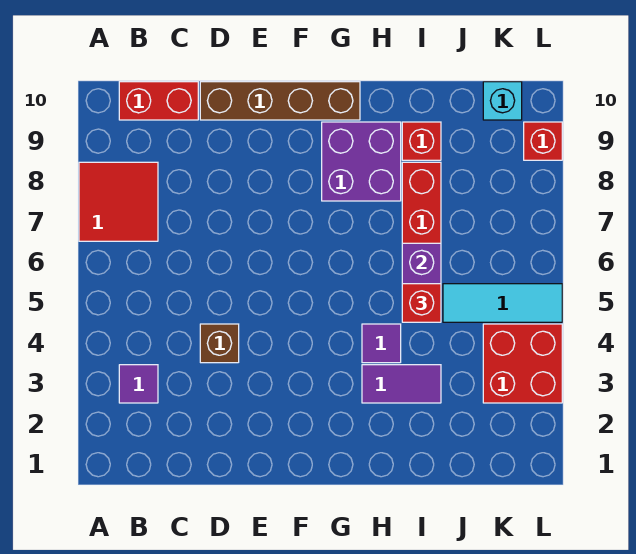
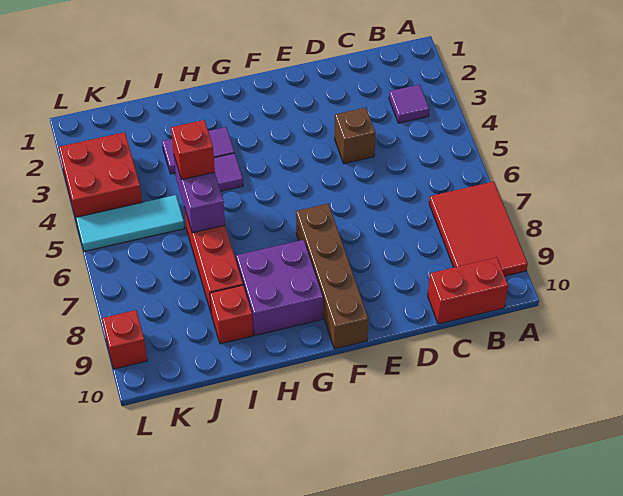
red tile A7:B8 level 1 -> red tile A7:B9 level 1
brown brick D10:G10 level 1 -> brown brick F7:F10 level 1
cyan brick K10 level 1 -> none

